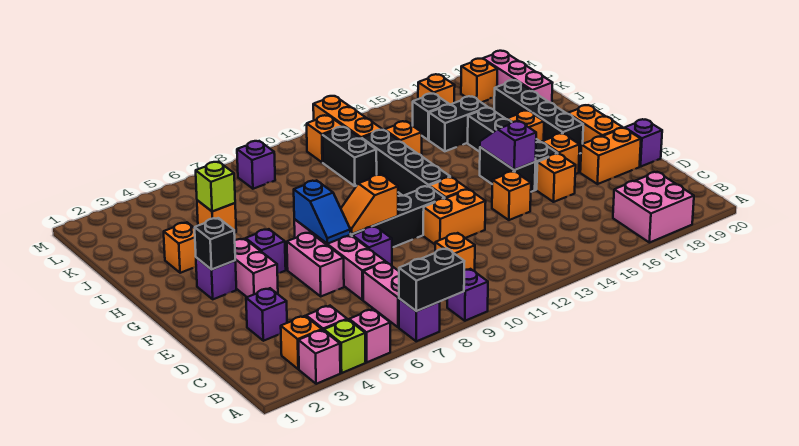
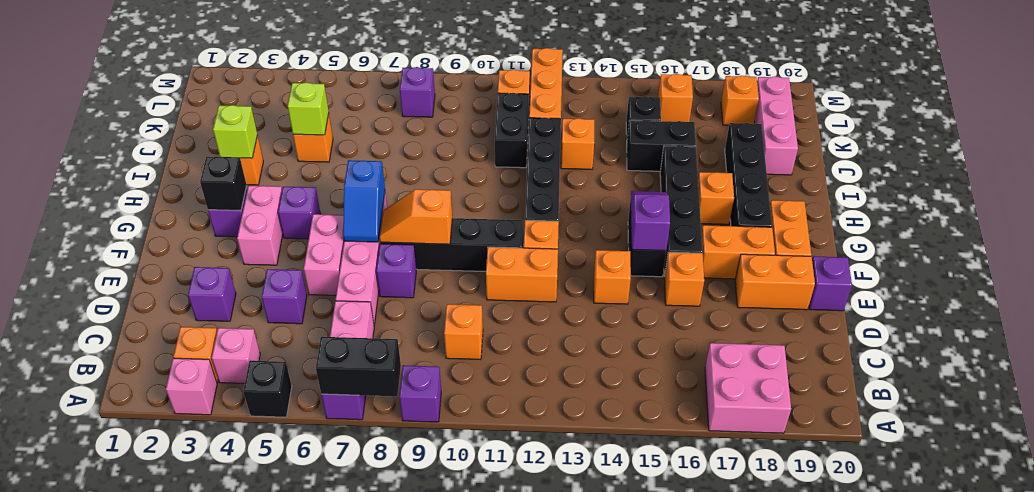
lime brick A4 level 1 -> lime brick I3 level 2
pink brick A5 level 1 -> black brick A5 level 1
none -> purple brick D5 level 1
orange brick F17 level 1 -> orange brick F17:F18 level 1

